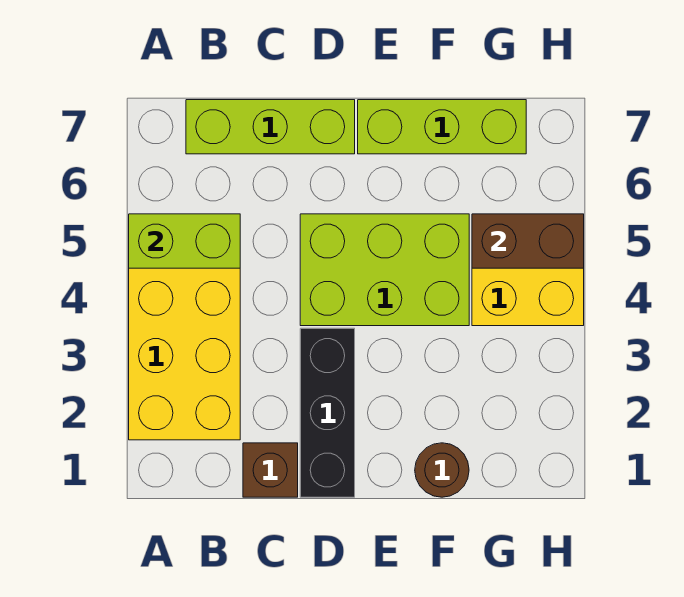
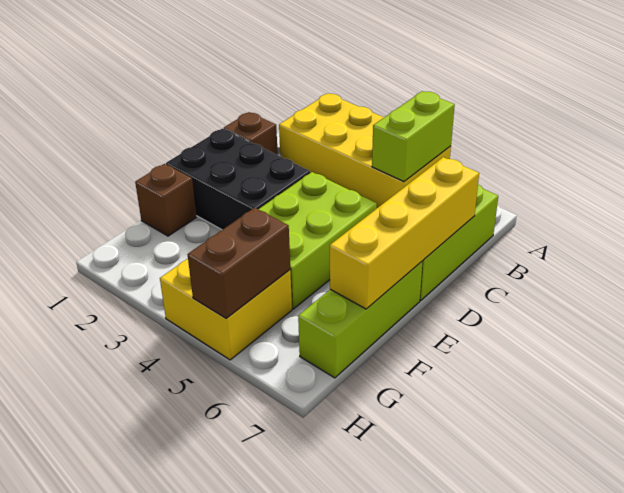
none -> yellow brick C7:F7 level 2
black brick D1:D3 level 1 -> black brick D1:E3 level 1
brown round brick F1 level 1 -> brown brick F1 level 1

